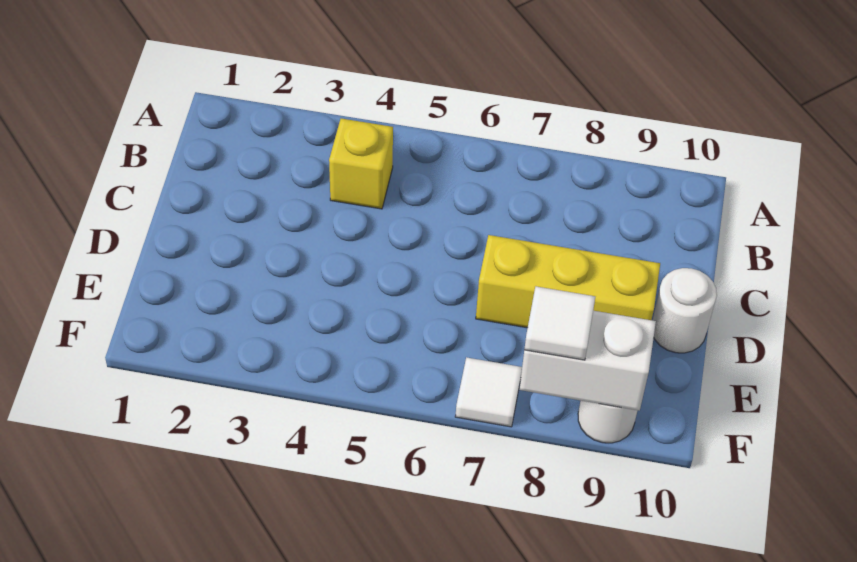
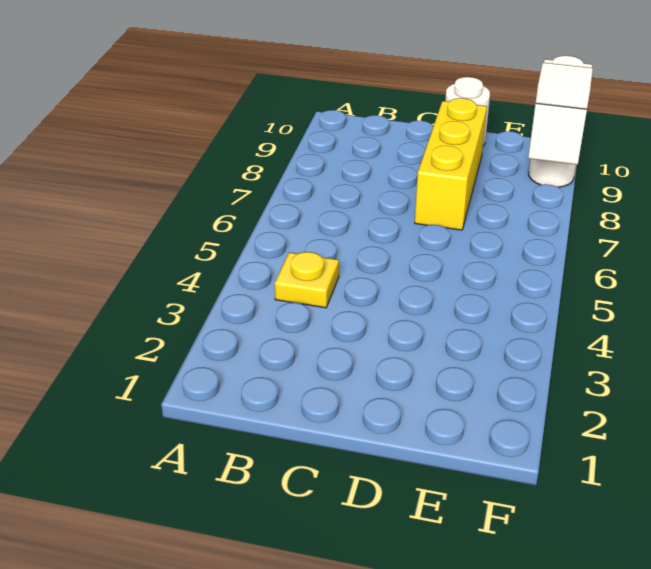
yellow brick B4 level 1 -> yellow plate B4 level 1
white tile F7 level 1 -> none

